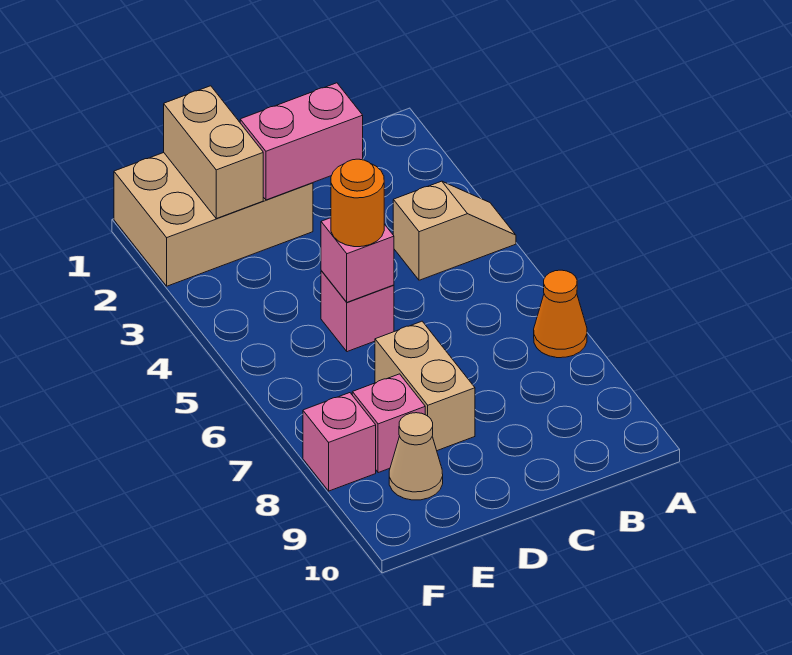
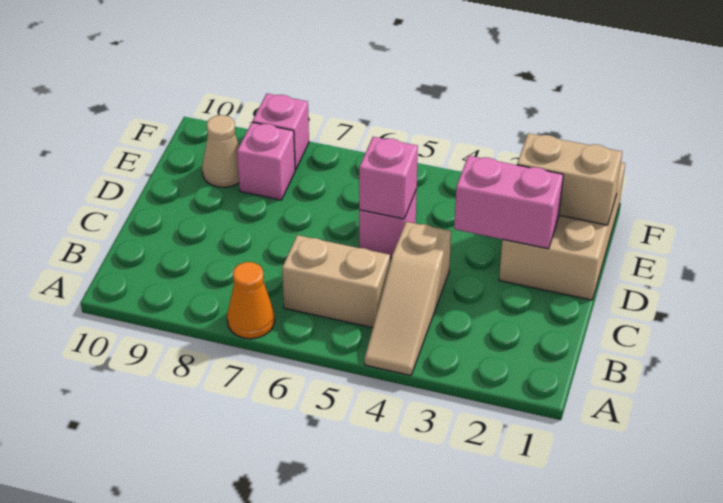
tan slope A4:B4 level 1 top B -> tan slope A4:C4 level 1 top C
pink brick C2:D2 level 2 -> pink brick D2:D3 level 2
orange round brick D5 level 3 -> none
tan brick D7:D8 level 1 -> tan brick B5:B6 level 1

